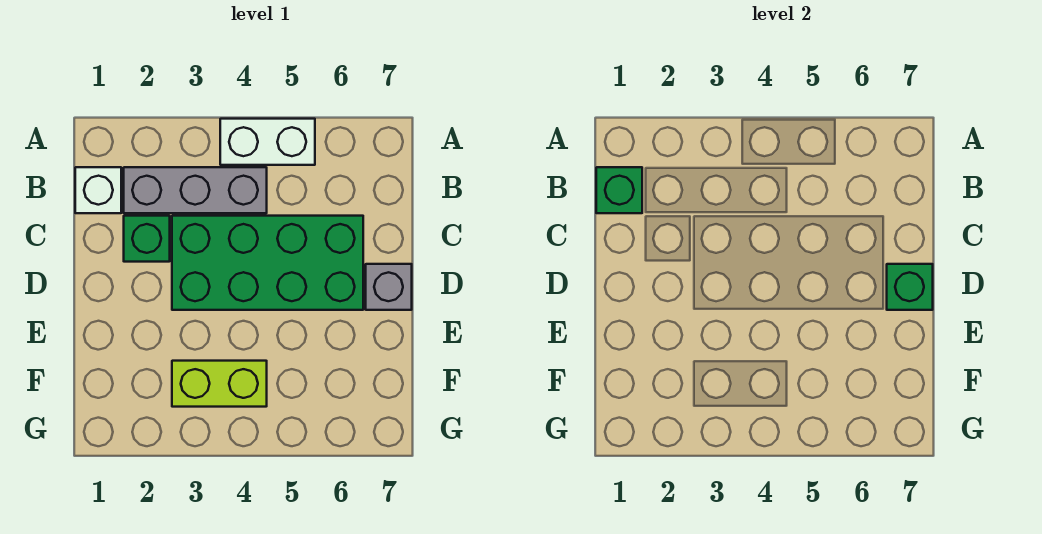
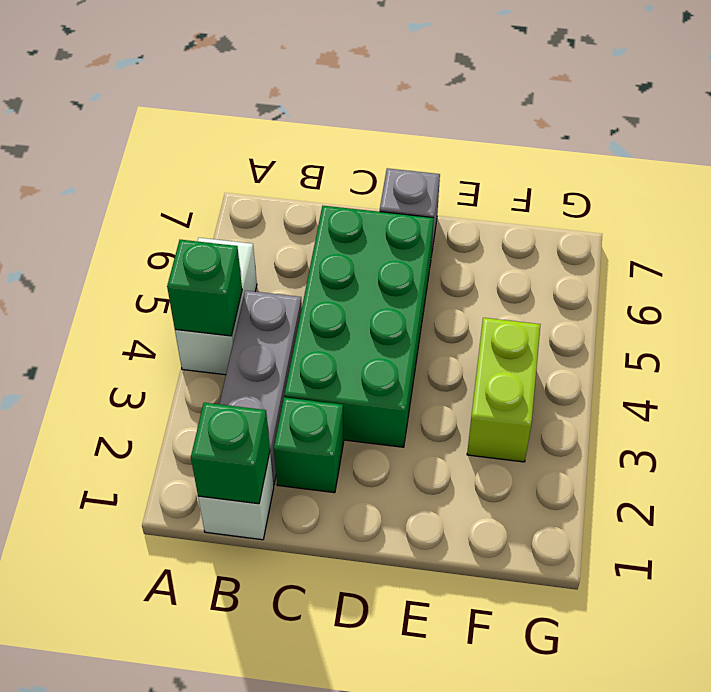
green brick D7 level 2 -> green brick A4 level 2

